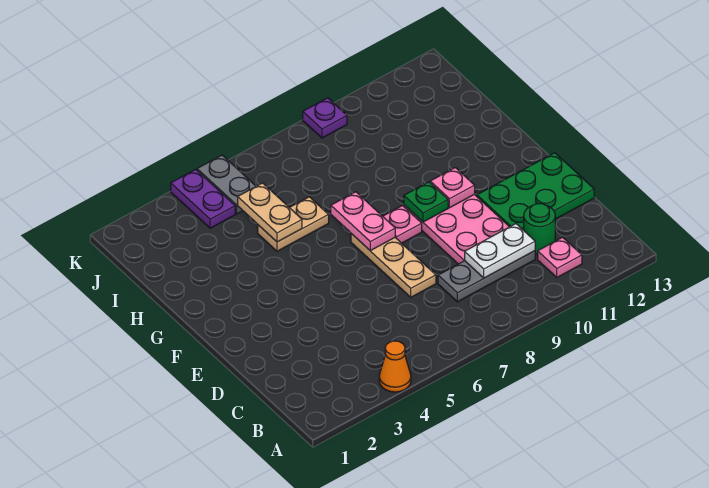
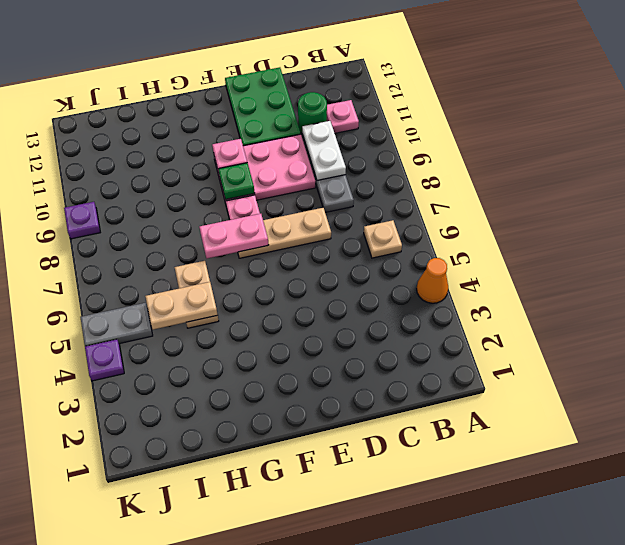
none -> tan plate B6 level 1
purple plate J4:K4 level 1 -> purple plate K4 level 1

